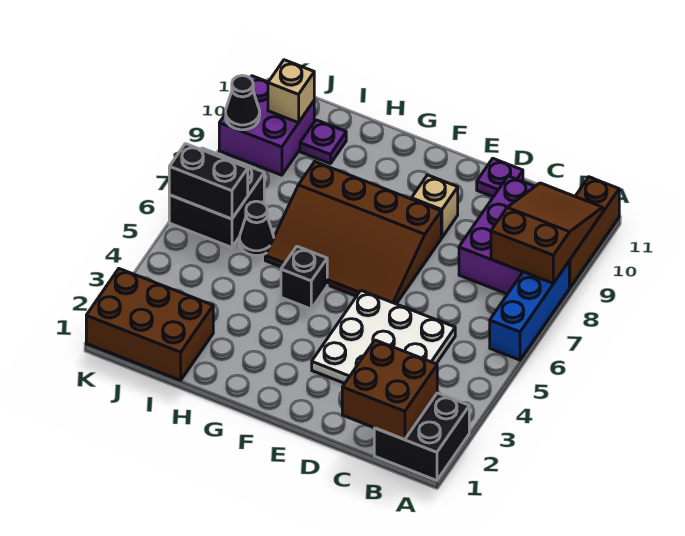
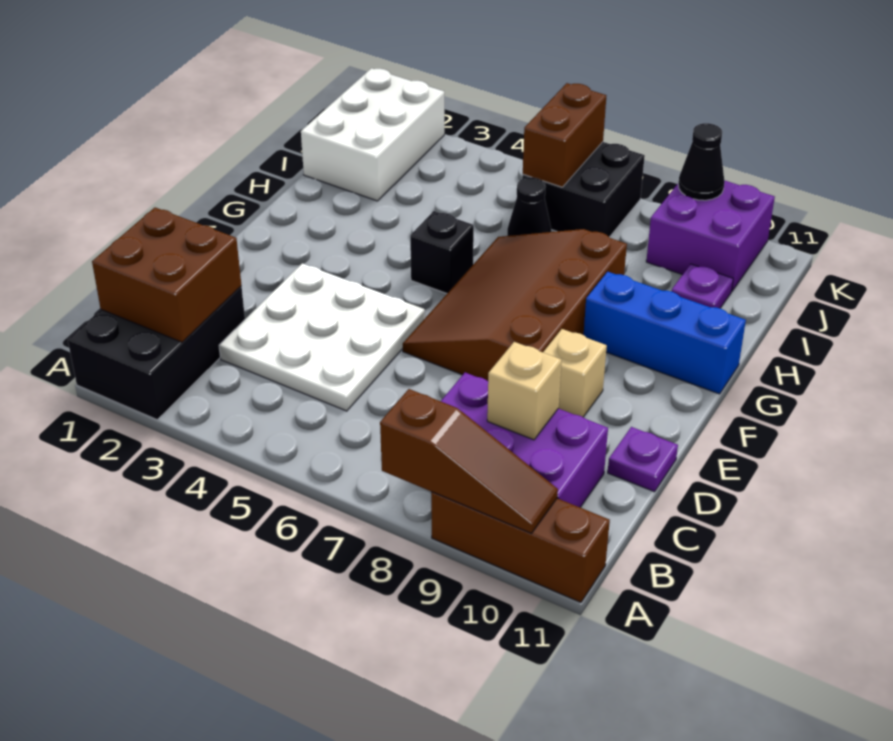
black brick A1:B2 level 1 -> black brick A1:C2 level 1
blue brick A6:A8 level 1 -> blue brick G9:G11 level 1
brown slope A8:B10 level 2 top 8 -> brown slope A8:A10 level 2 top 8
brown brick I1:K2 level 1 -> white brick I1:K2 level 1
black brick J6:K6 level 2 -> brown brick J6:K6 level 2
tan brick J10 level 2 -> tan brick C9 level 2

